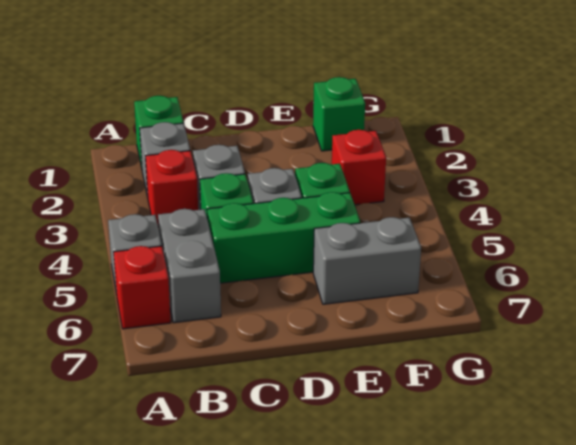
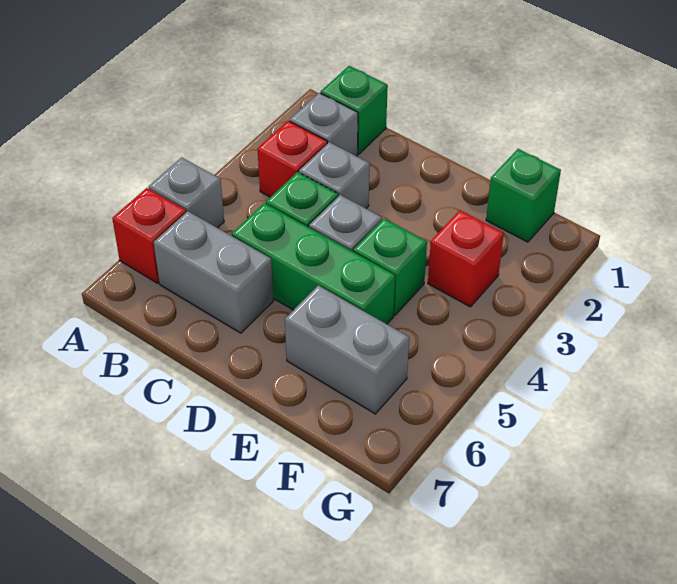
grey brick B5:B6 level 1 -> grey brick B6:C6 level 1

